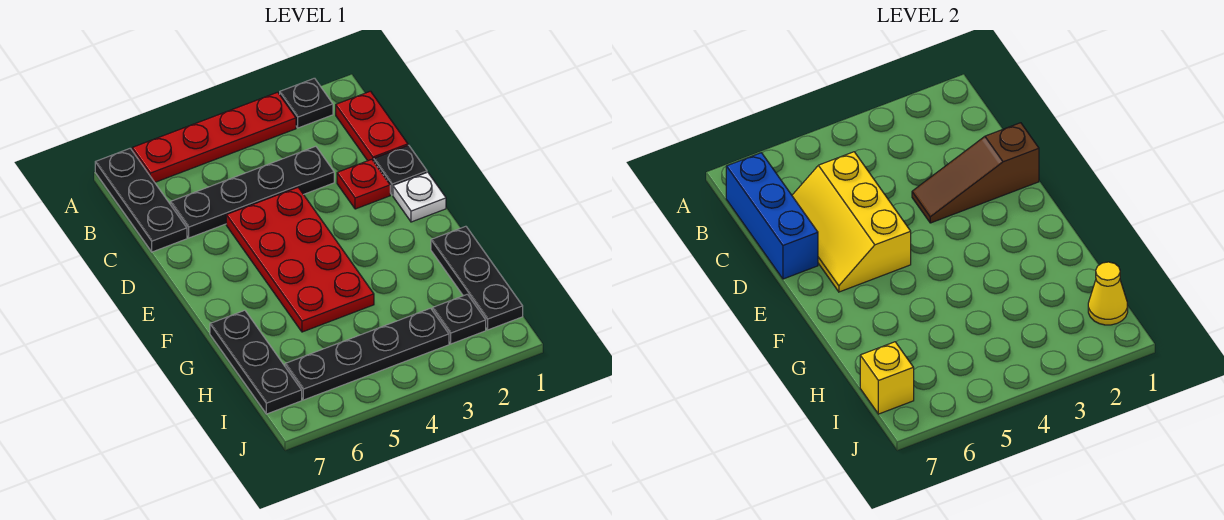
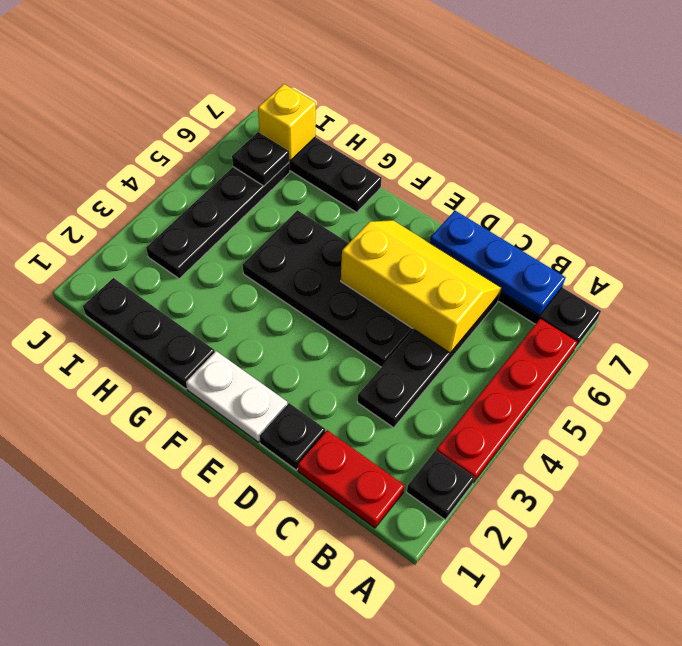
blue brick B7:D7 level 2 -> blue plate B7:D7 level 2
brown slope D1:D3 level 2 top 1 -> none
red plate D2 level 1 -> none
red plate D4:G5 level 1 -> black plate D4:G5 level 1
white plate E1 level 1 -> white plate E1:F1 level 1
yellow cone I1 level 2 -> none
black plate I2 level 1 -> black plate I6 level 2

